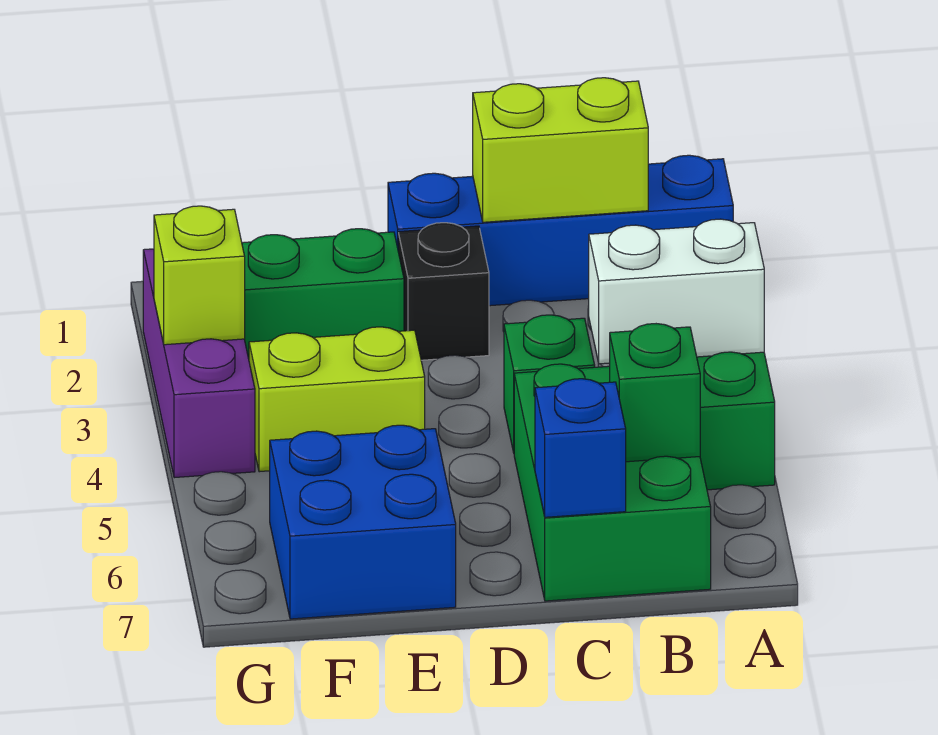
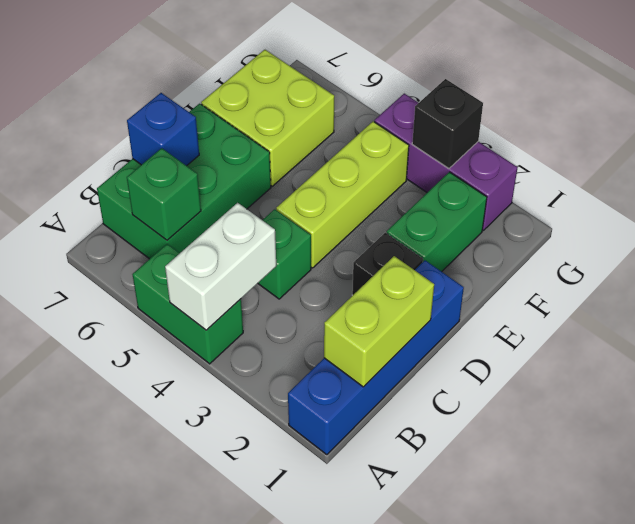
green brick B5:C7 level 1 -> green brick B6:D7 level 1
lime brick E4:F4 level 1 -> lime brick D4:F4 level 1
blue brick E6:F7 level 1 -> lime brick E6:F7 level 1
lime brick G3 level 2 -> black brick G3 level 2

